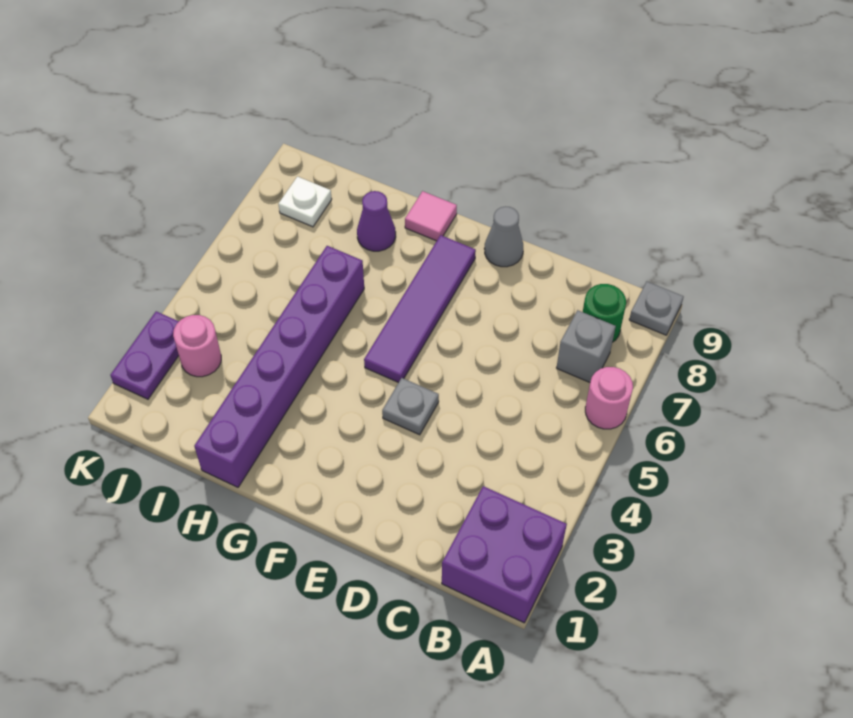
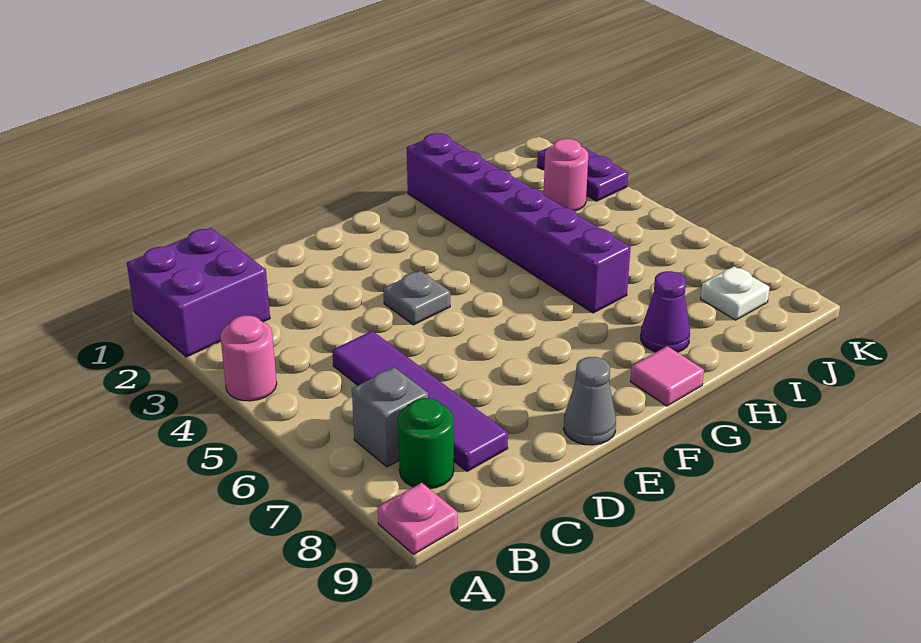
pink round brick A6 level 1 -> pink round brick A4 level 1
grey plate A9 level 1 -> pink plate A9 level 1
purple tile F5:F8 level 1 -> purple tile C5:C8 level 1

